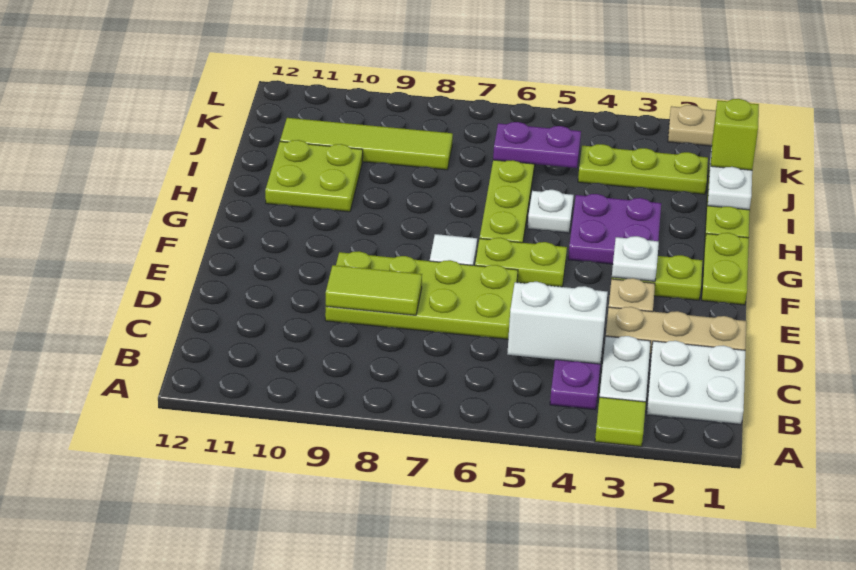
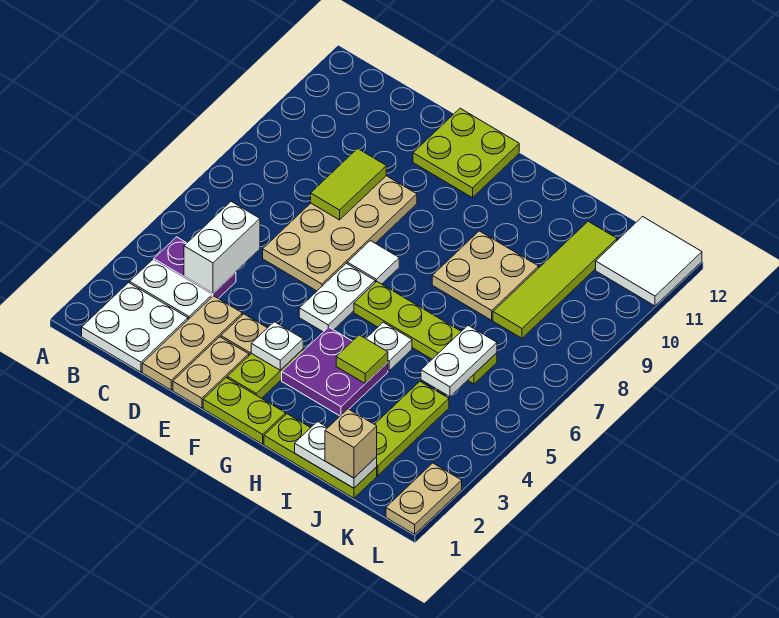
lime tile A3 level 1 -> lime tile H4 level 2
lime plate D6:E9 level 1 -> tan plate D6:E9 level 1
none -> tan plate E1:E2 level 1
lime plate F5:F6 level 1 -> white plate F5:F6 level 1
none -> tan plate H8:I9 level 1
lime plate H10:I11 level 1 -> lime plate E11:F12 level 1
lime brick J1 level 3 -> tan brick J1 level 3
purple plate J5:J6 level 2 -> white plate J5:J6 level 2
none -> white tile K11:L12 level 1

